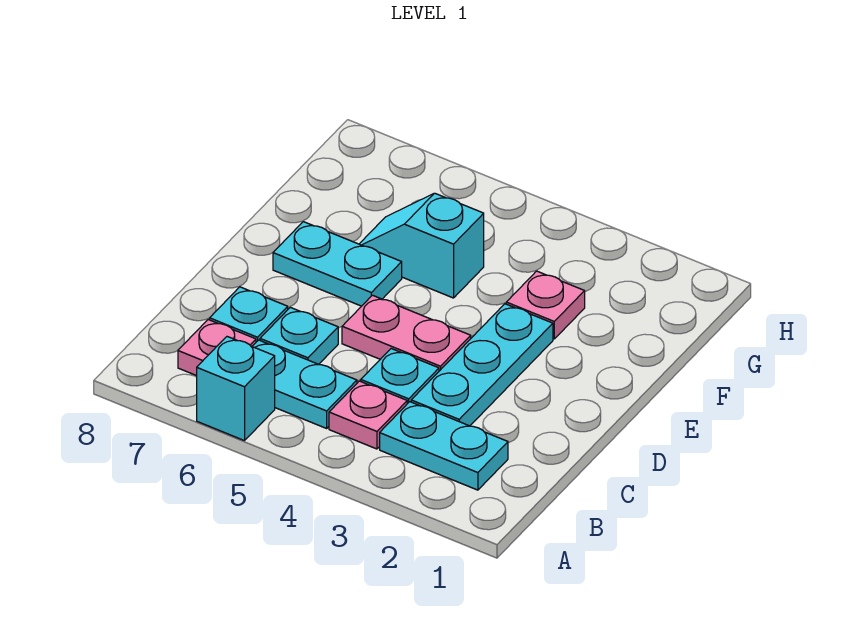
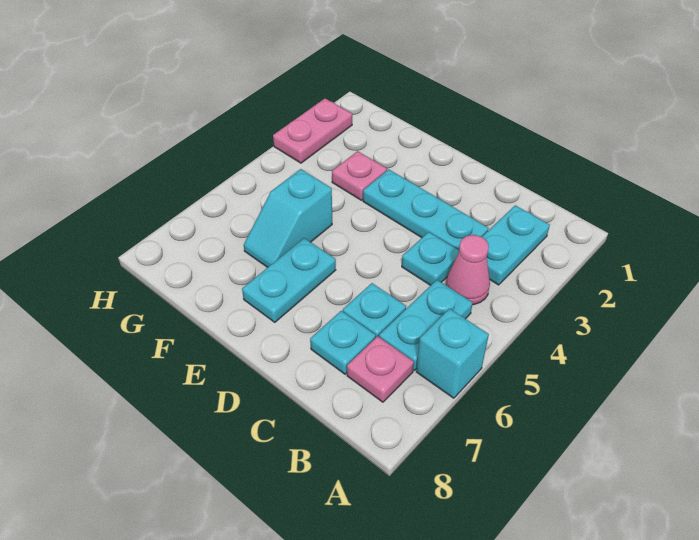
pink plate B4 level 1 -> pink cone B4 level 1
pink plate D4:D5 level 1 -> pink plate H2:H3 level 1

